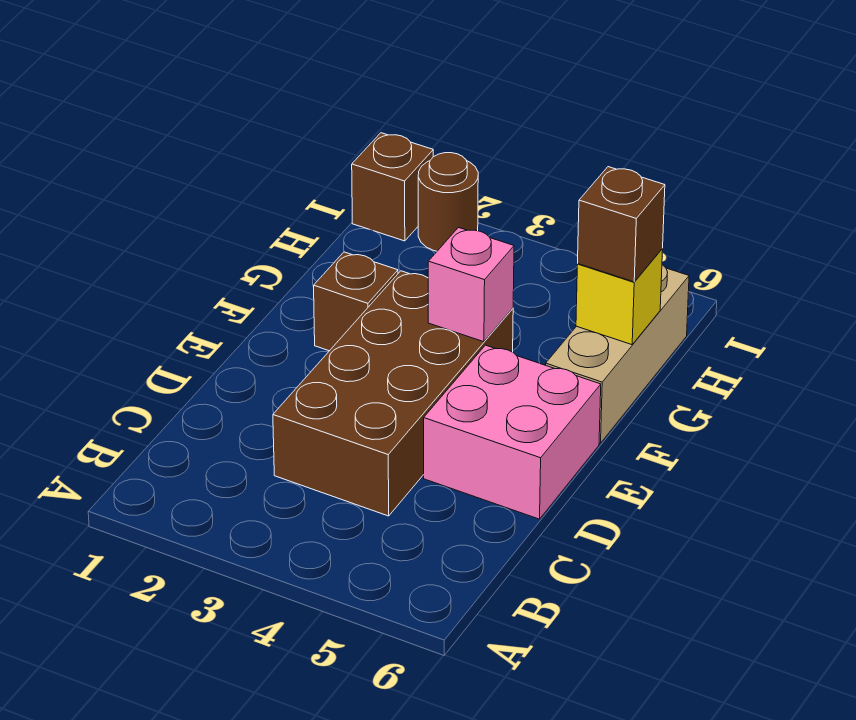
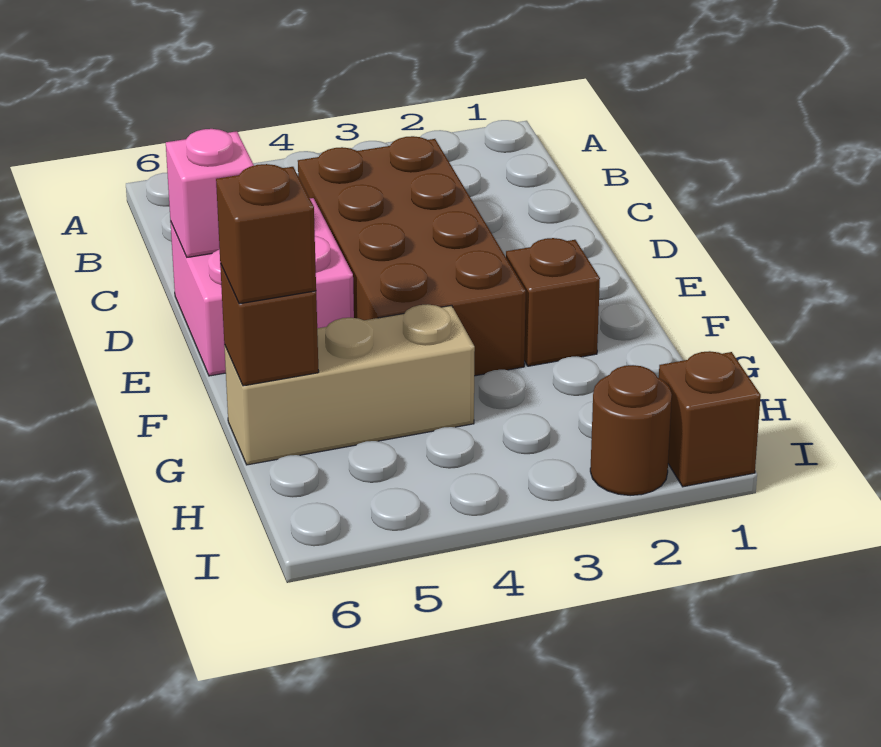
pink brick F4 level 2 -> pink brick D6 level 2
tan brick F6:H6 level 1 -> tan brick G4:G6 level 1
yellow brick G6 level 2 -> brown brick G6 level 2

